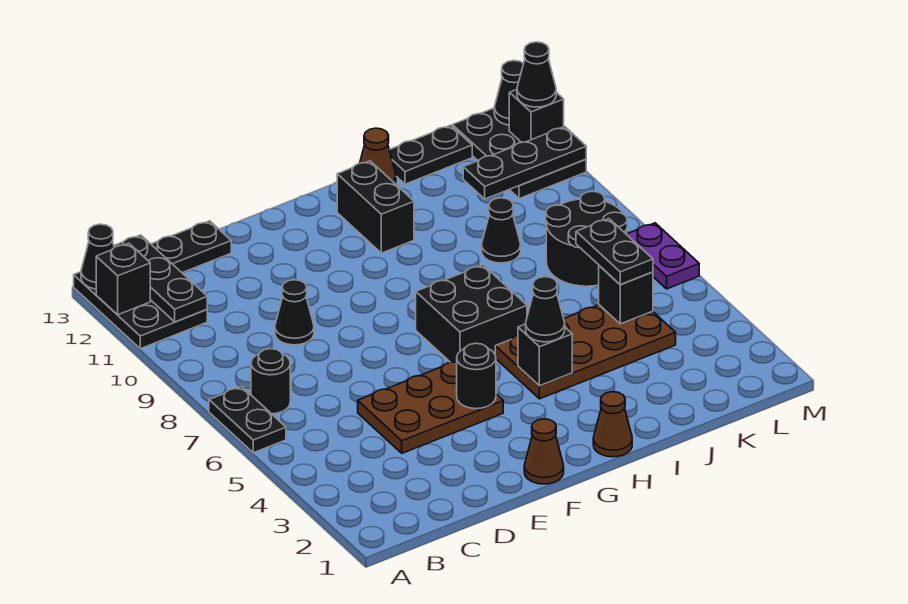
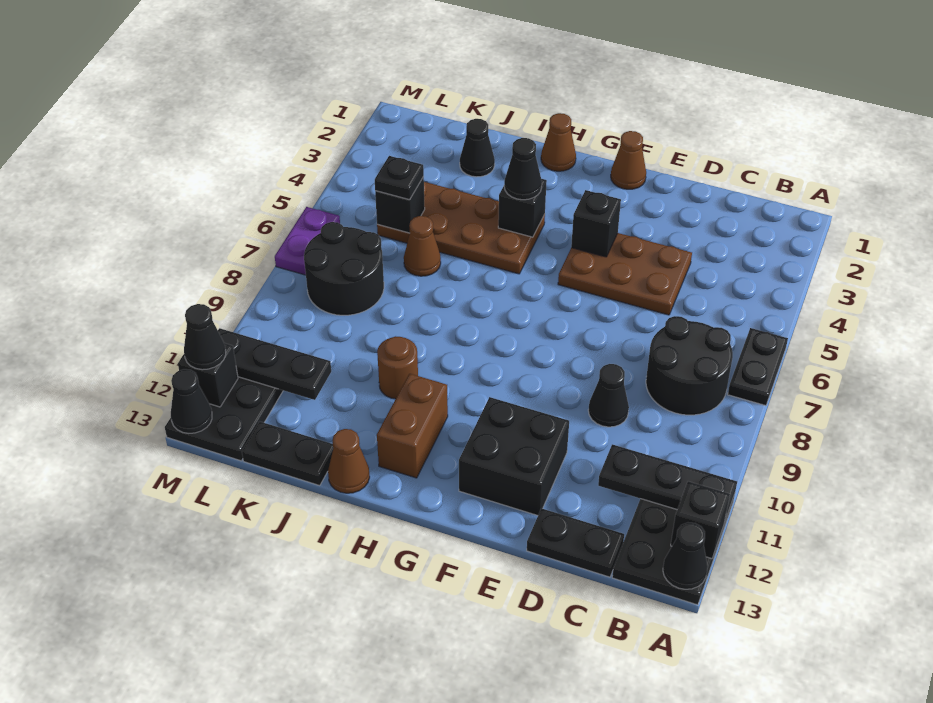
black round brick B7 level 1 -> black round brick B7:C8 level 1
black plate B11:B13 level 2 -> black plate A11:C11 level 2
black round brick F4 level 2 -> black brick F4 level 2
black brick G6:H7 level 1 -> black brick E11:F12 level 1
black brick H11:H12 level 1 -> brown brick H11:H12 level 1
none -> brown round brick I10 level 1
none -> brown cone J6 level 1
black cone J9 level 1 -> black cone J2 level 1
black plate K5:K6 level 3 -> black plate K5 level 3

